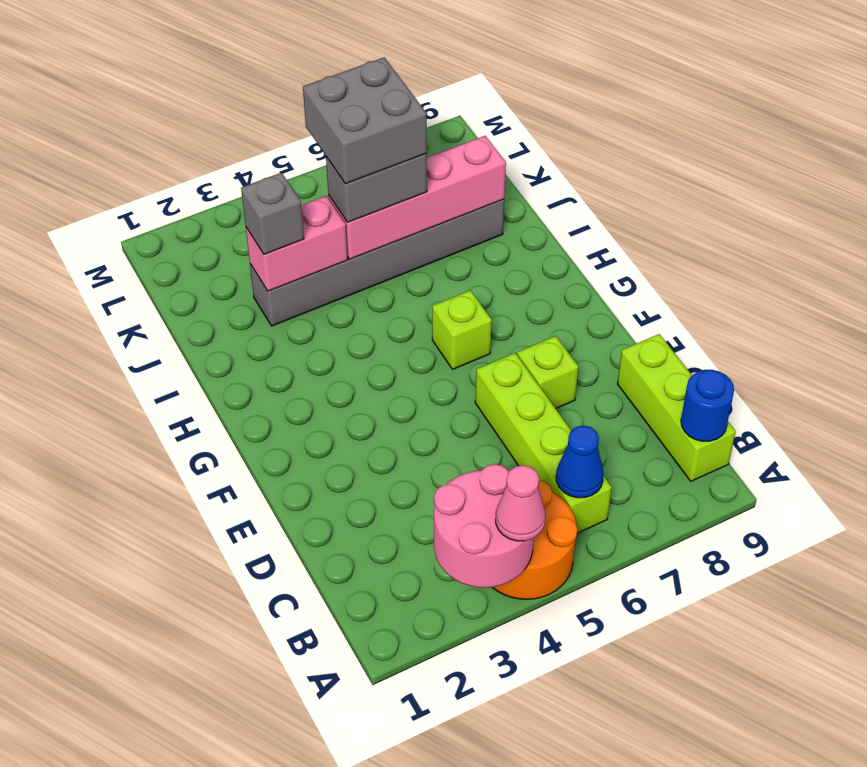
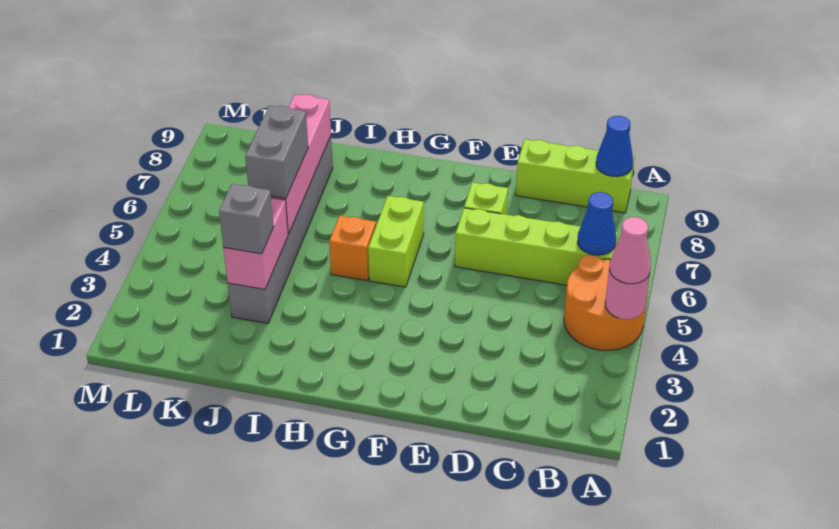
pink round brick A3:B4 level 2 -> pink round brick A4 level 2
blue round brick B9 level 2 -> blue cone B9 level 2
lime brick G6 level 1 -> lime brick G5:G6 level 1
none -> orange brick H5 level 1
grey brick J5:K6 level 4 -> none

